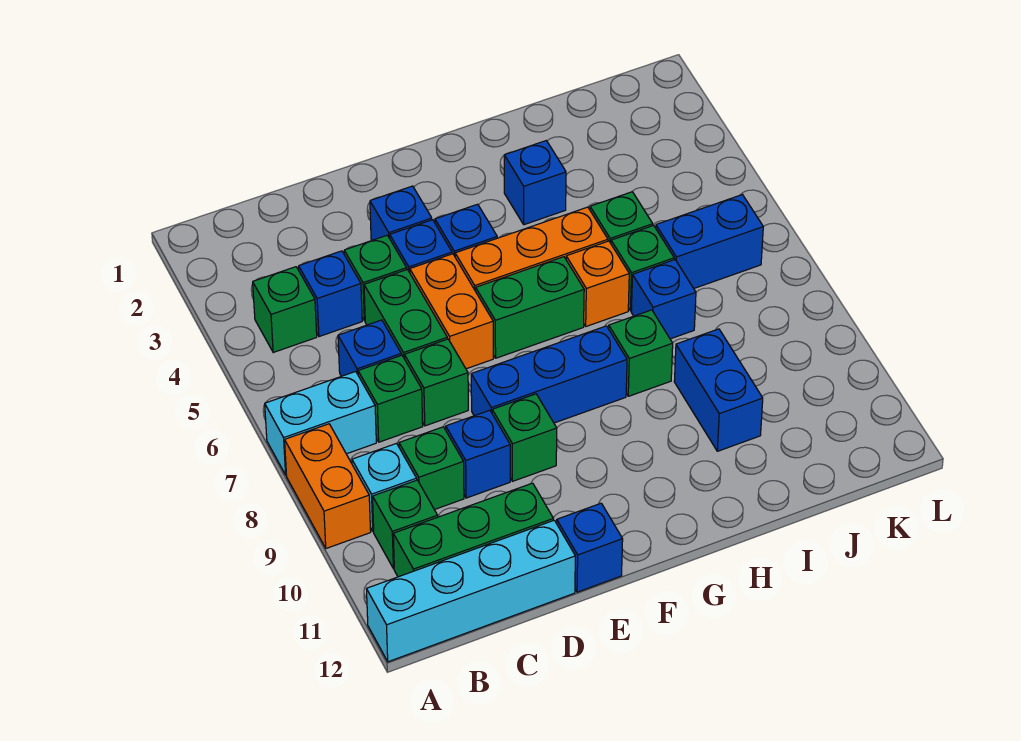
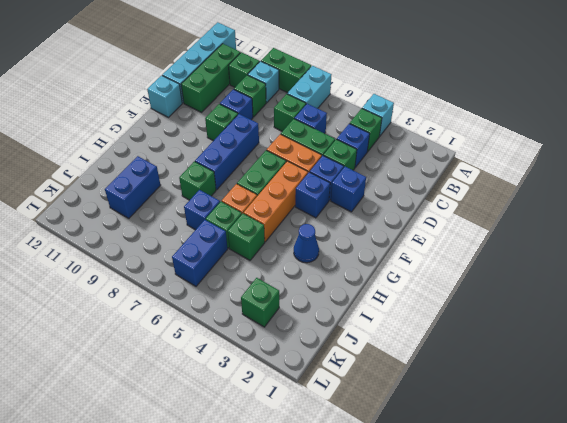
none -> cyan brick A4 level 1
orange brick A8:A9 level 1 -> green brick A8:A9 level 1
green brick D7 level 1 -> green brick K3 level 1
blue brick E12 level 1 -> cyan brick E12 level 1
blue brick H3 level 1 -> blue cone H3 level 1
blue brick I9:I10 level 1 -> blue brick I10:J10 level 1

